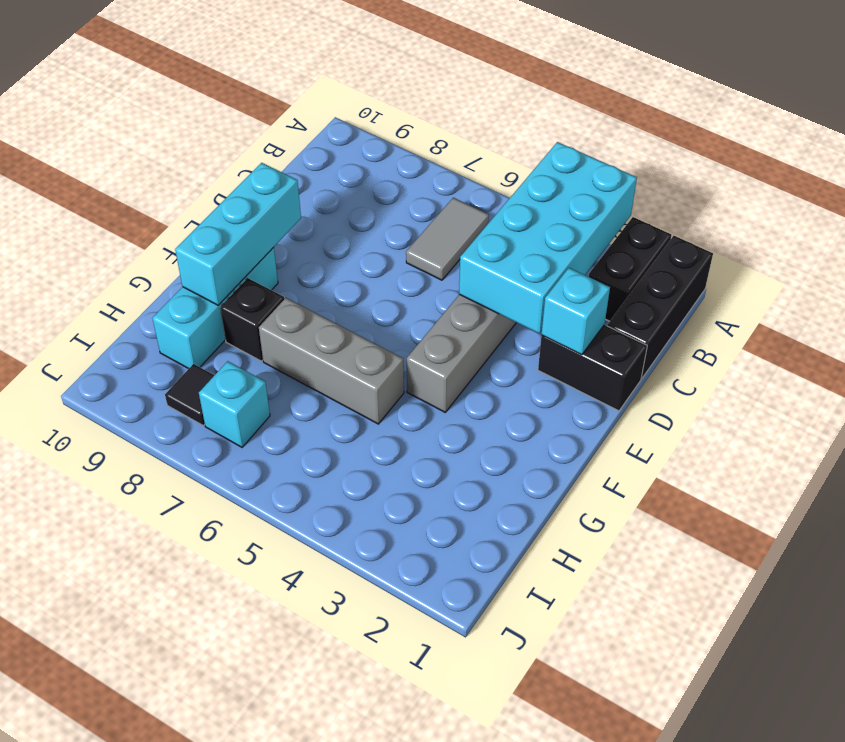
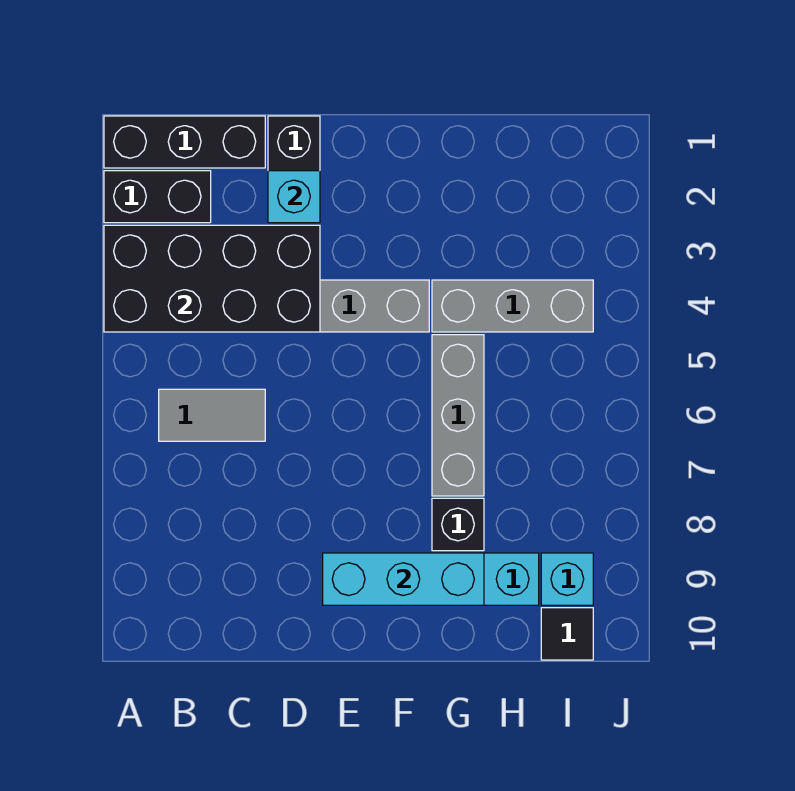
cyan brick A3:D4 level 2 -> black brick A3:D4 level 2
none -> grey brick G4:I4 level 1
cyan brick I7 level 1 -> cyan brick I9 level 1
black tile I8 level 1 -> black tile I10 level 1

